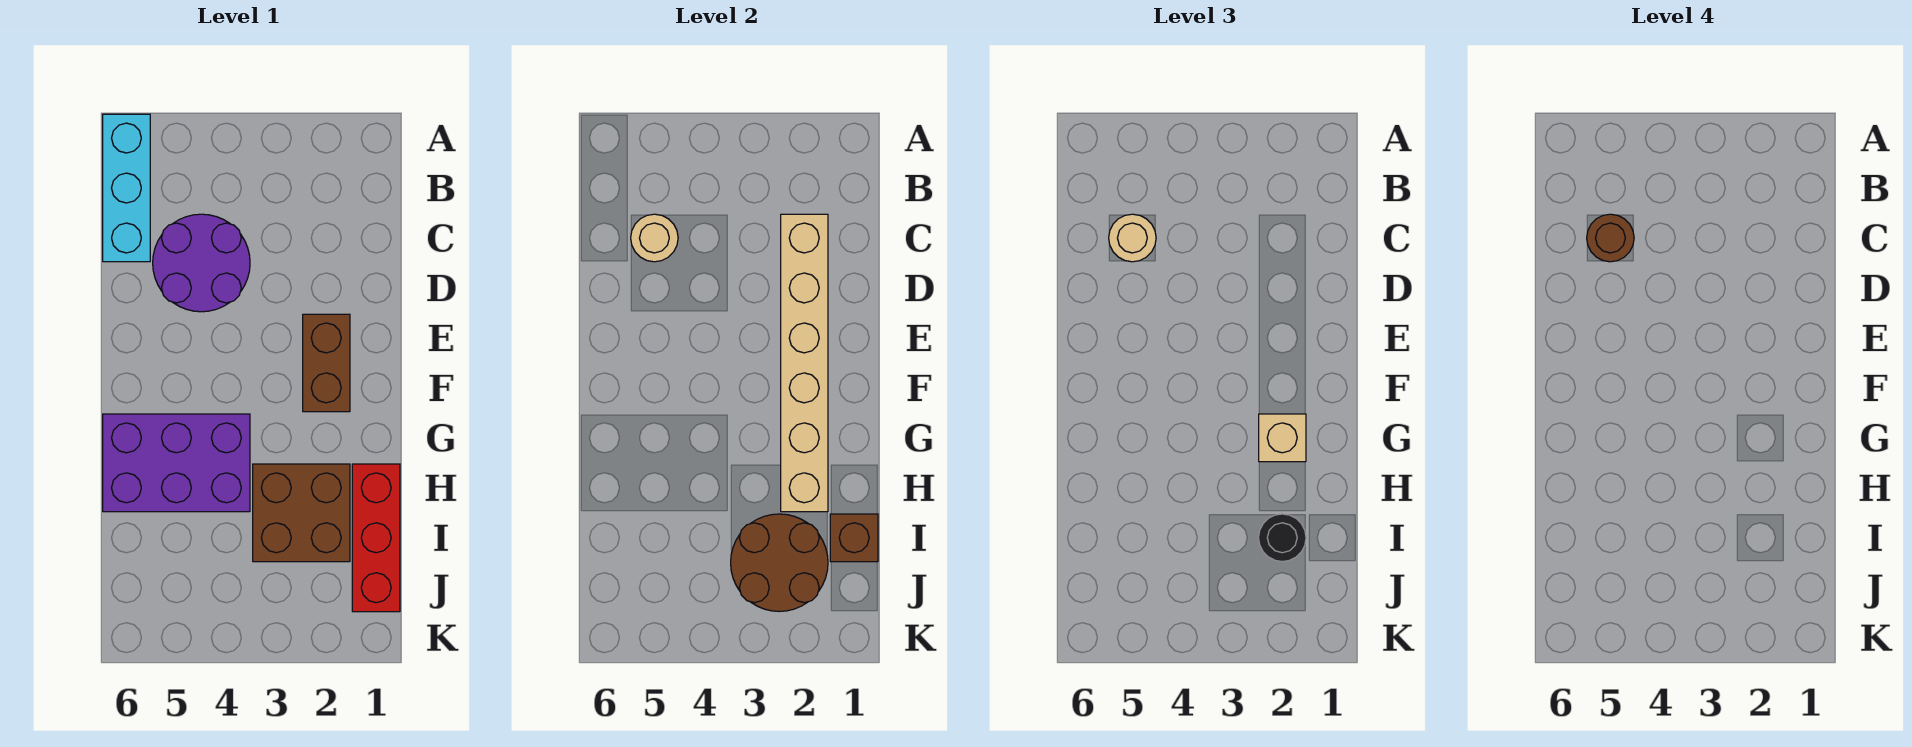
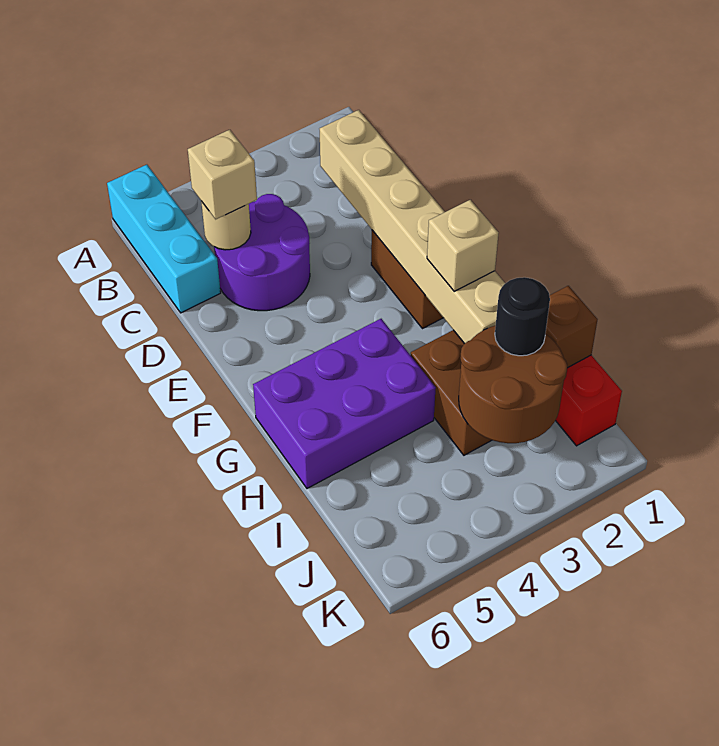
tan round brick C5 level 3 -> tan brick C5 level 3
brown round brick C5 level 4 -> none

